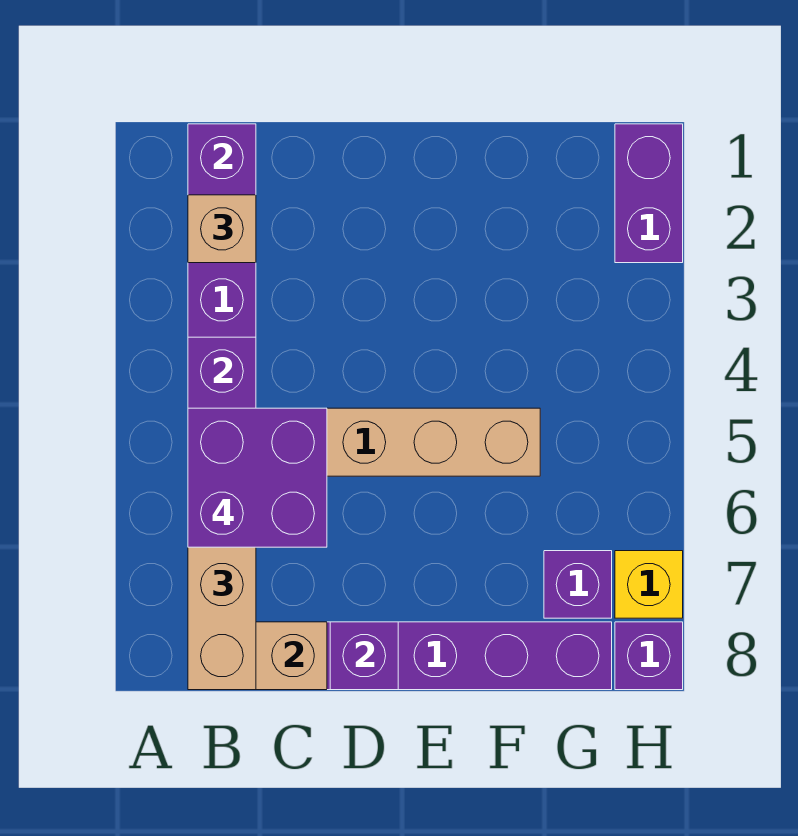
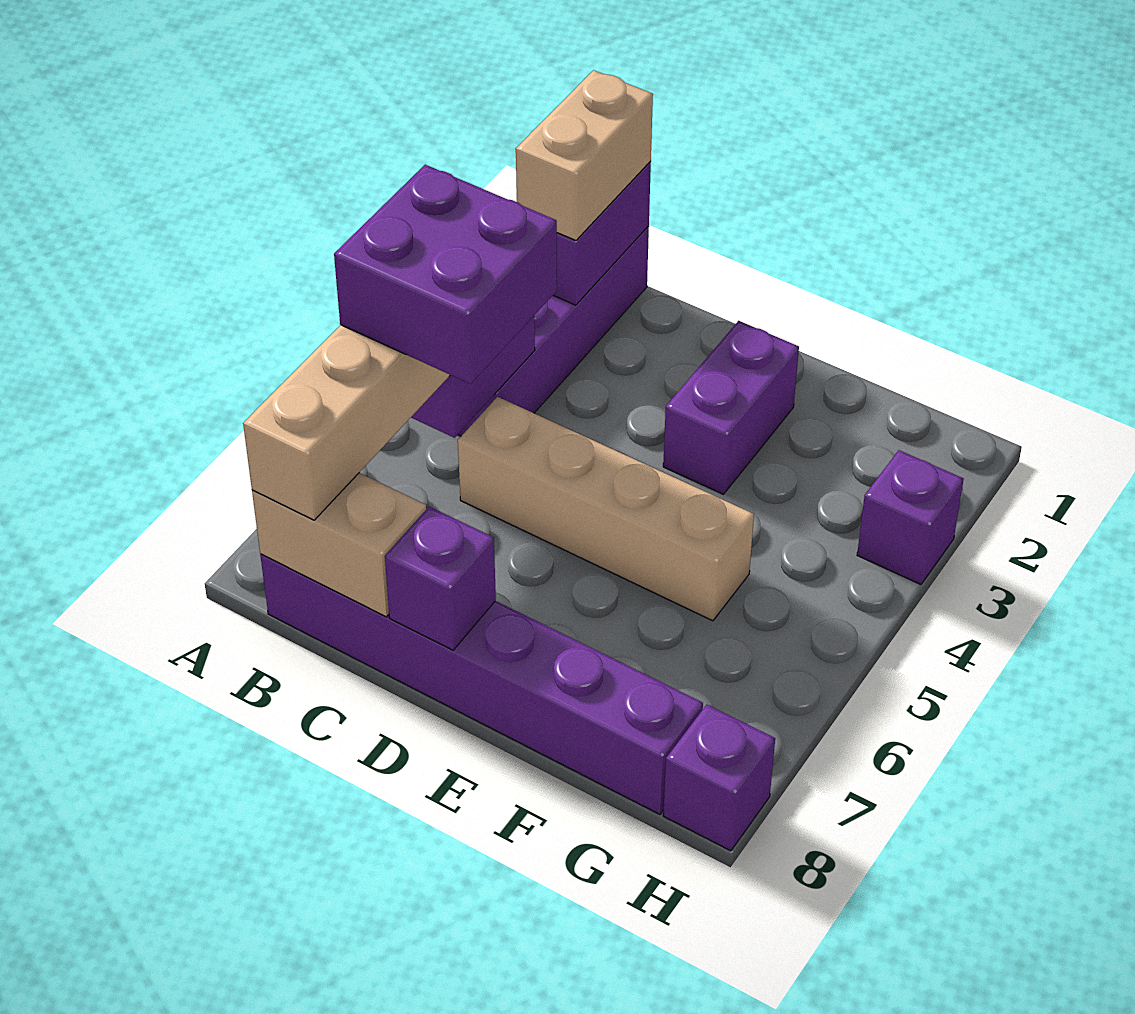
tan brick B2 level 3 -> tan brick B1:B2 level 3
purple brick G7 level 1 -> purple brick H3 level 1
purple brick H1:H2 level 1 -> purple brick E2:E3 level 1
yellow brick H7 level 1 -> none

